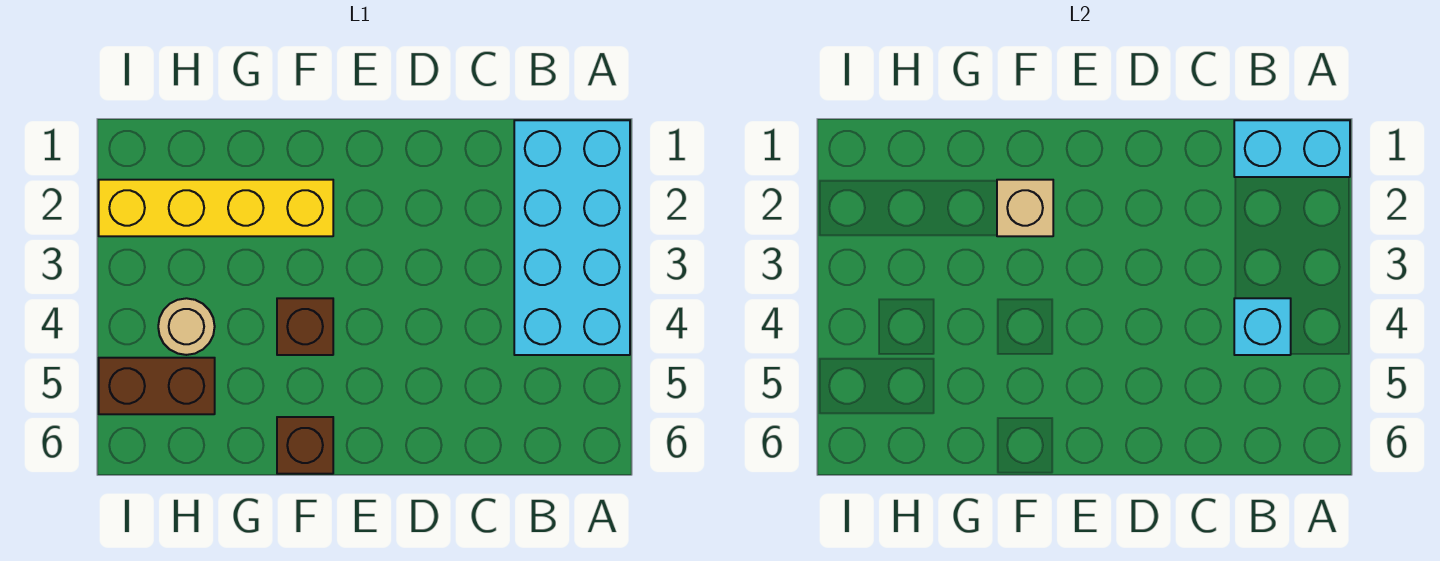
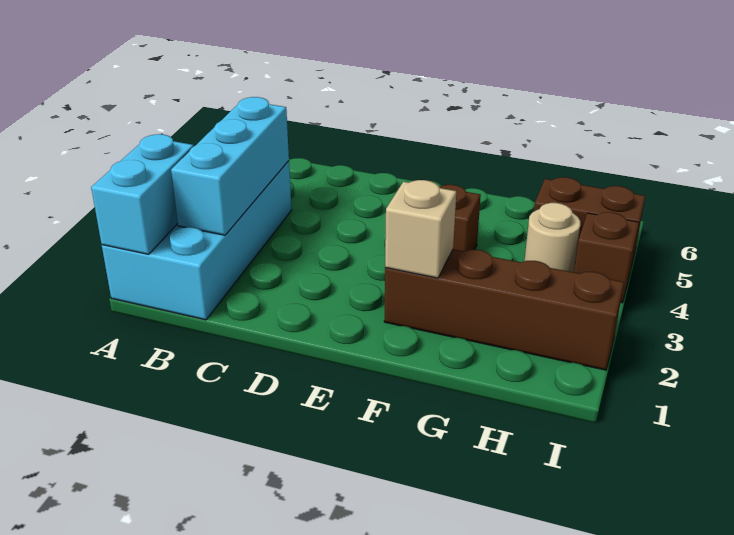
cyan brick A1:B1 level 2 -> cyan brick A1:A2 level 2
cyan brick B4 level 2 -> cyan brick B2:B4 level 2
yellow brick F2:I2 level 1 -> brown brick F2:I2 level 1
brown brick F6 level 1 -> brown brick I4 level 1

